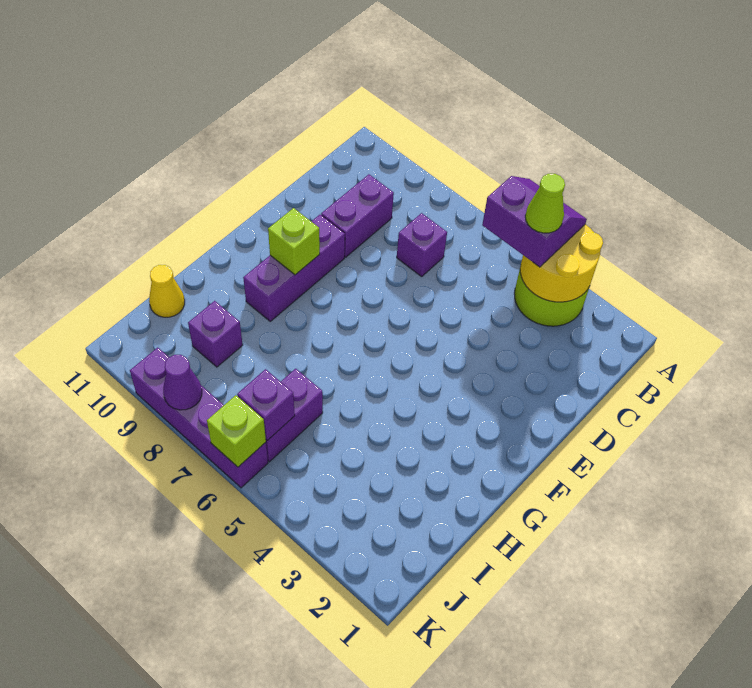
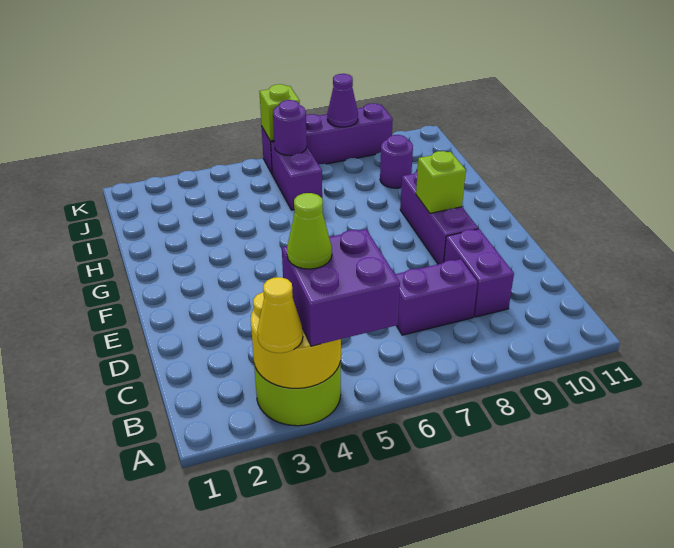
purple slope A4:B5 level 3 top B -> purple brick A4:B5 level 3
purple brick C7 level 1 -> purple brick C7:C8 level 1
purple brick I9 level 1 -> purple round brick I9 level 1
yellow cone I11 level 1 -> yellow cone A3 level 3
purple brick J6 level 2 -> purple round brick J6 level 2

